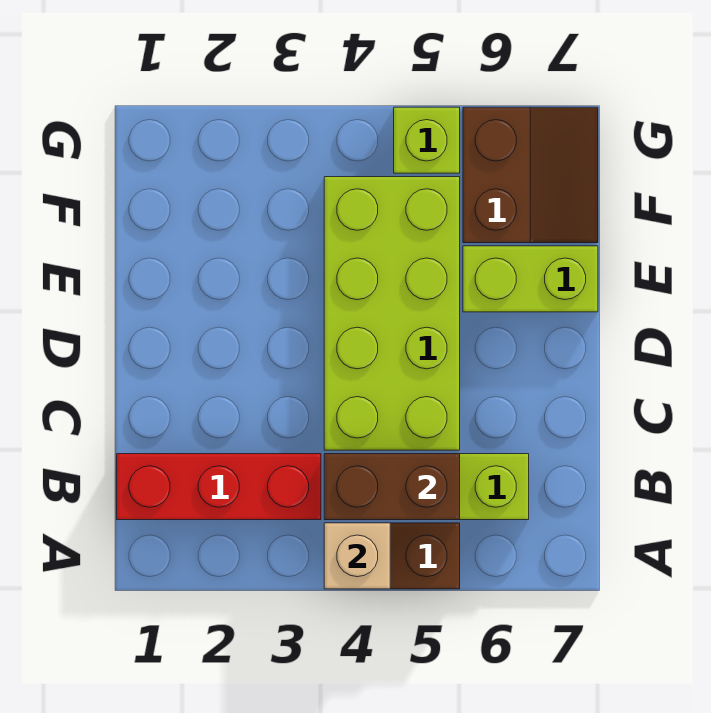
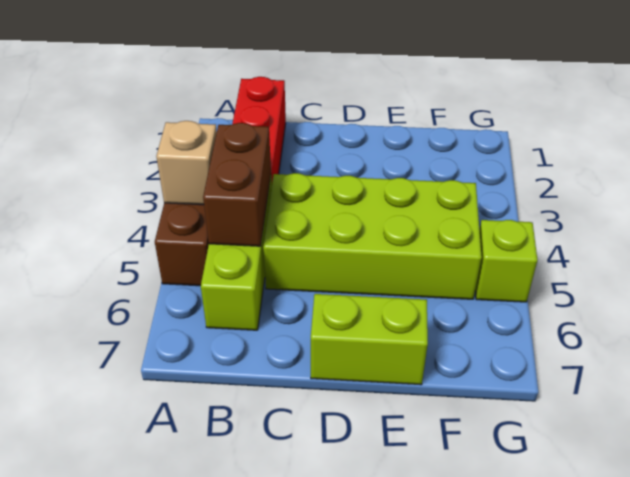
lime brick E6:E7 level 1 -> lime brick D7:E7 level 1
brown slope F6:G7 level 1 top 6 -> none

